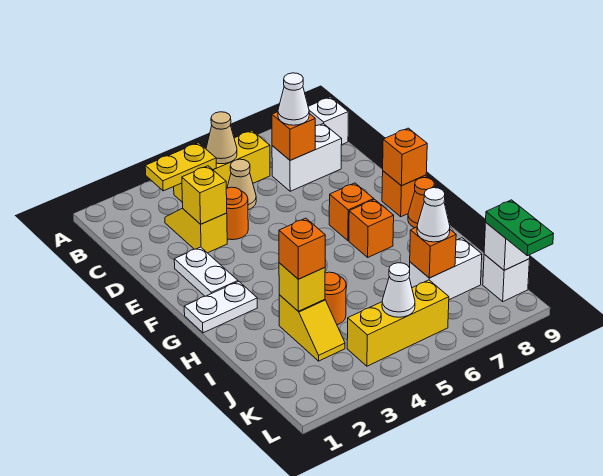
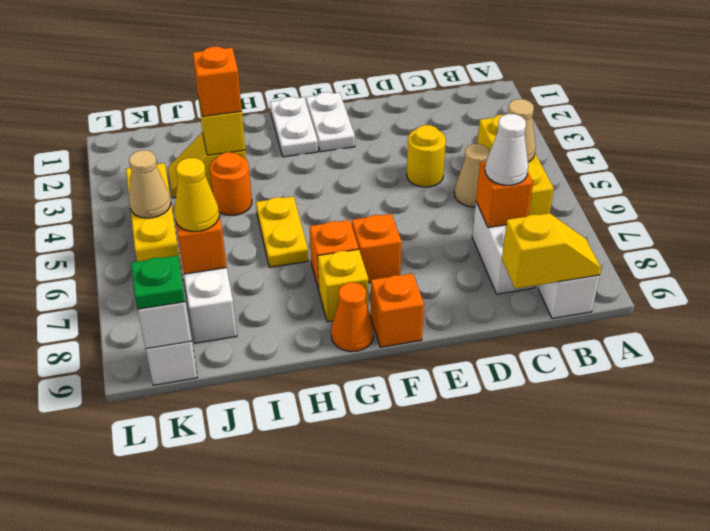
yellow plate B3:B4 level 2 -> yellow plate H5:H6 level 1
yellow slope C3:D3 level 1 top D -> yellow slope B9:C9 level 2 top C
yellow brick D3 level 2 -> yellow brick G8 level 1
orange round brick D4 level 1 -> yellow round brick D4 level 1
white plate E2:F2 level 1 -> white plate F1:F2 level 1
orange brick F9 level 2 -> none
white cone J7 level 3 -> yellow cone J7 level 3
white cone K5 level 2 -> tan cone K5 level 2
green plate K9:L9 level 3 -> green plate K9 level 3

